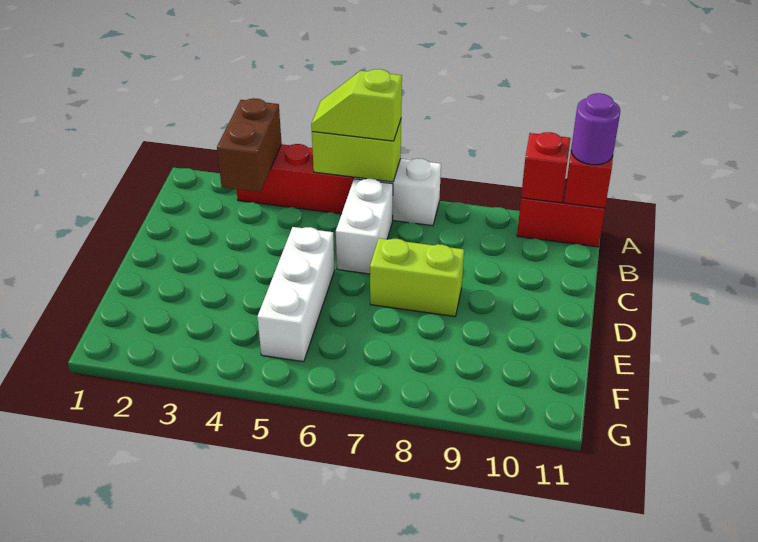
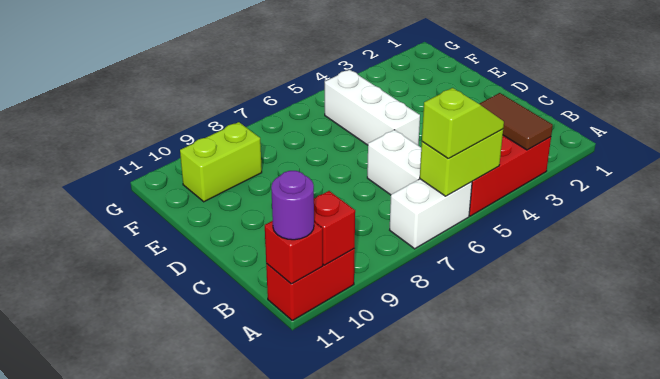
brown brick A3:B3 level 2 -> brown tile A3:B3 level 2
lime brick D7:D8 level 1 -> lime brick F9:F10 level 1

